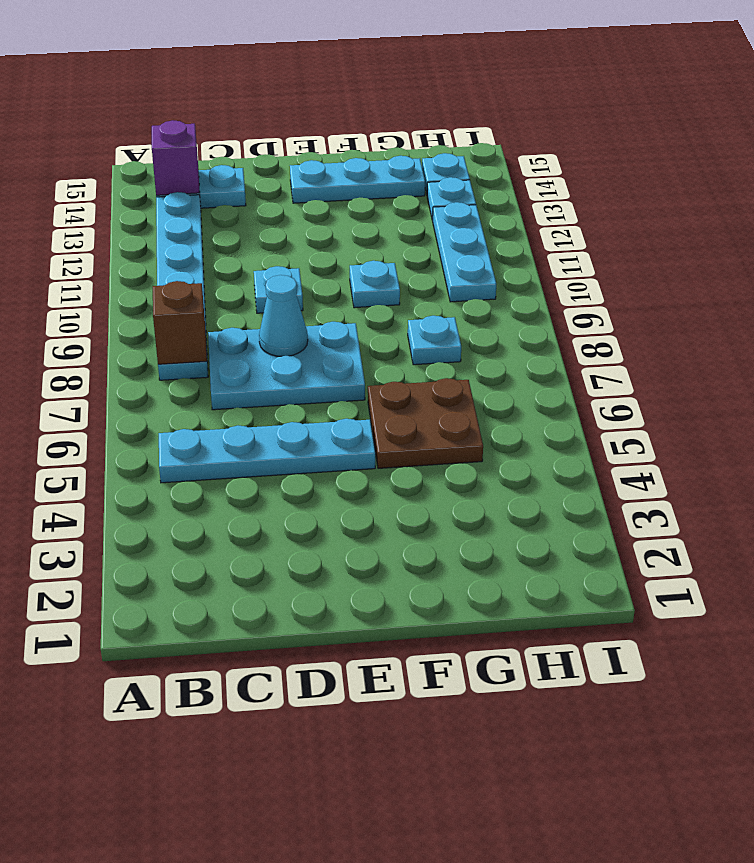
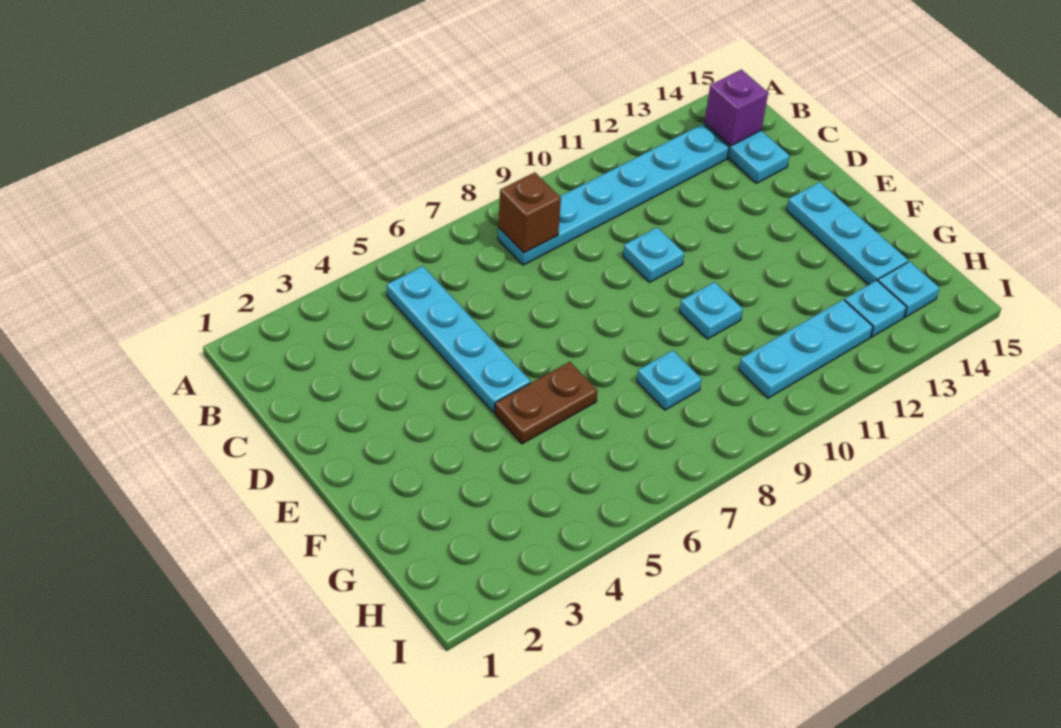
cyan plate C7:E8 level 1 -> none
cyan cone D8 level 2 -> none
brown plate F5:G6 level 1 -> brown plate F5:F6 level 1

